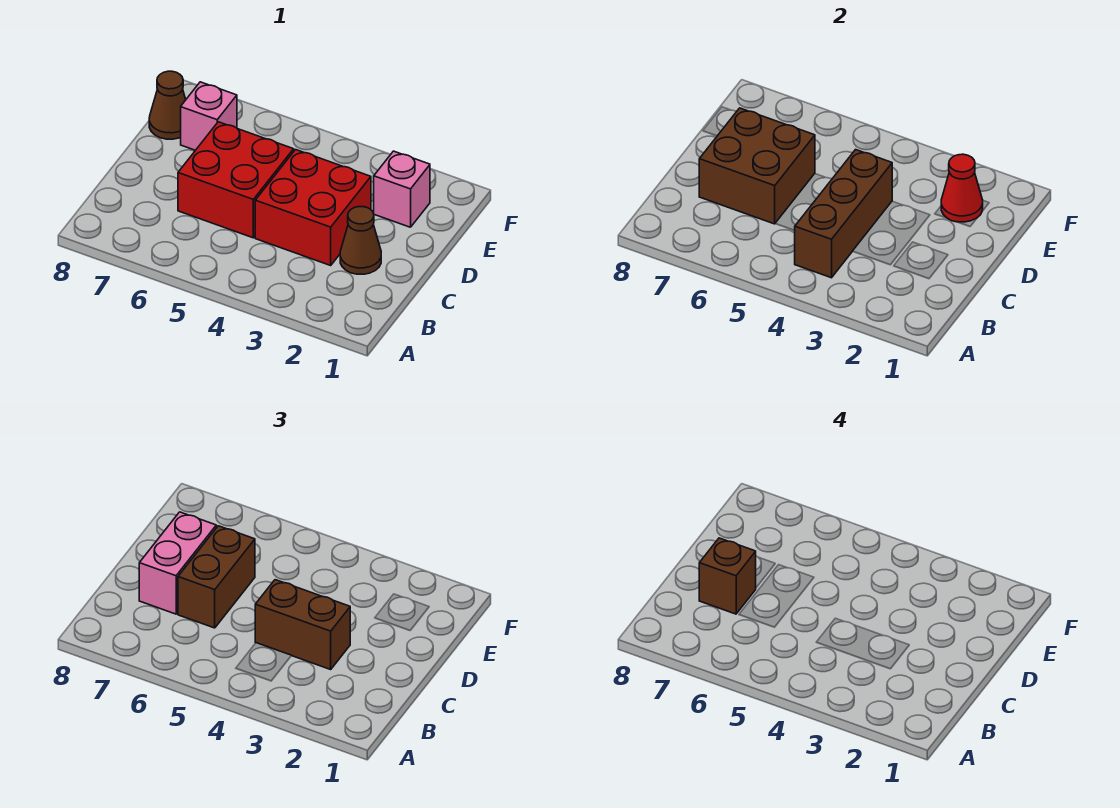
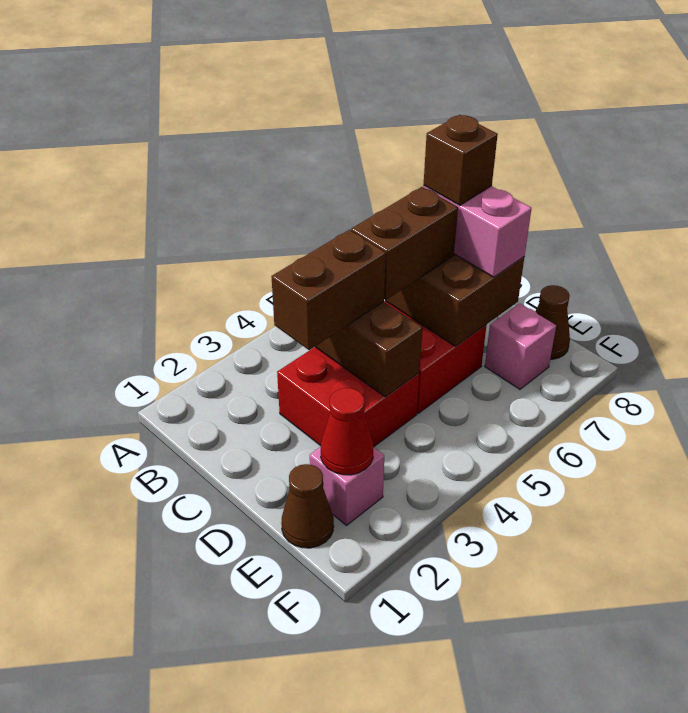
brown cone C2 level 1 -> brown cone E1 level 1
brown brick C6:D6 level 3 -> brown brick C5:C6 level 3

